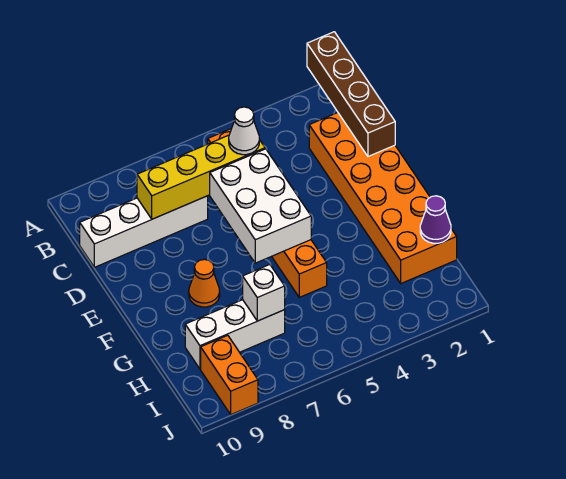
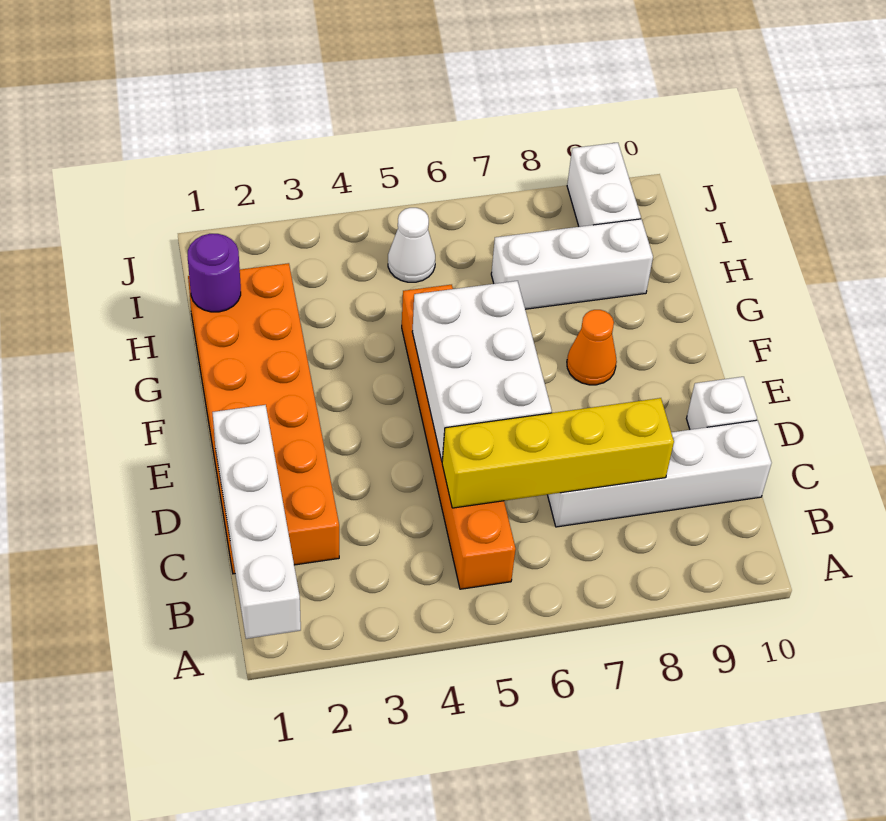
brown brick A1:D1 level 2 -> white brick A1:D1 level 2
white cone C5 level 3 -> white cone I5 level 1
purple cone H1 level 2 -> purple round brick H1 level 2
white brick H7 level 2 -> white brick D10 level 1
orange brick I9:J9 level 1 -> white brick I9:J9 level 1

